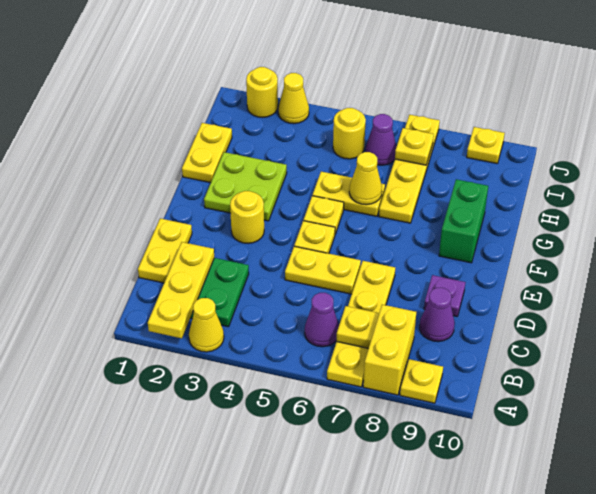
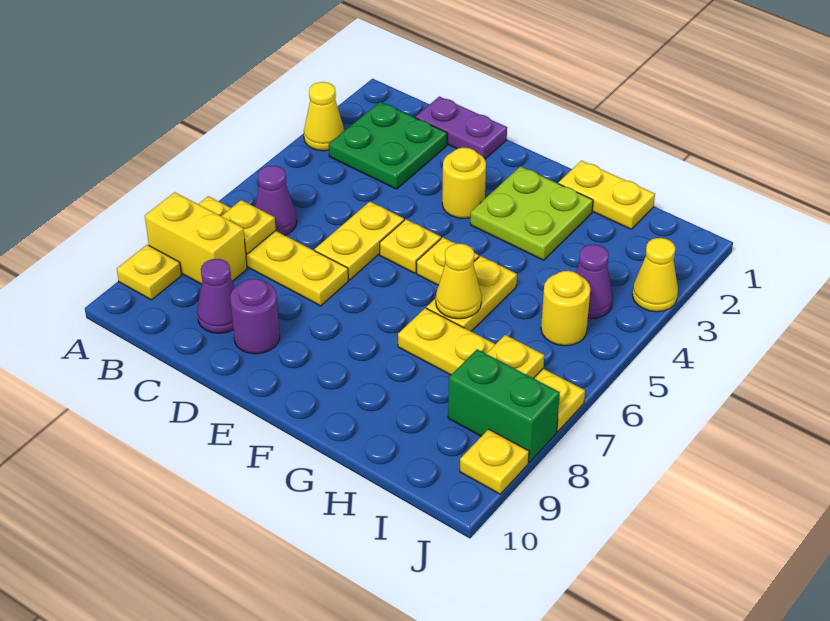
yellow plate A2:C2 level 2 -> none
yellow plate C1:D1 level 1 -> purple plate C1:D1 level 1
purple plate D9 level 1 -> purple round brick D9 level 1
green brick F9:G9 level 1 -> green brick I8:J8 level 1
purple cone I6 level 1 -> purple cone I4 level 1
yellow round brick J2 level 1 -> none

